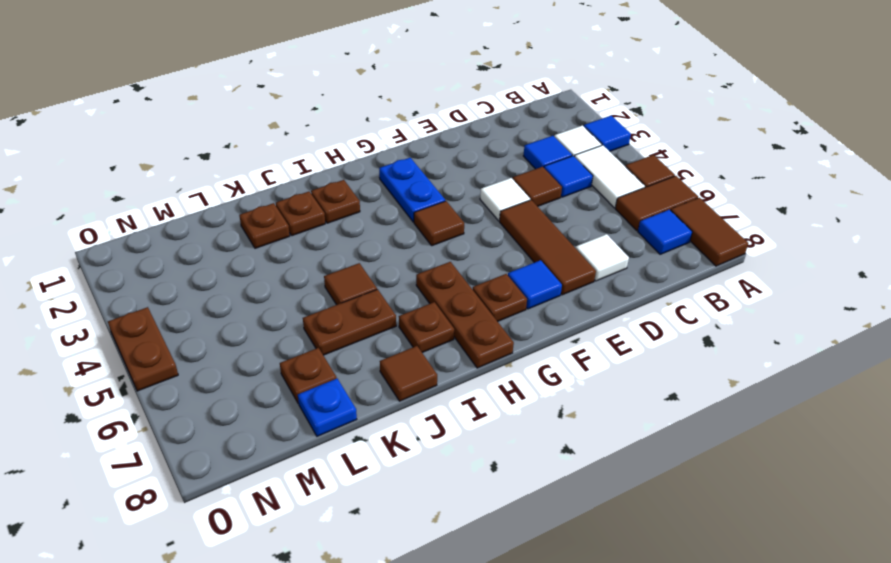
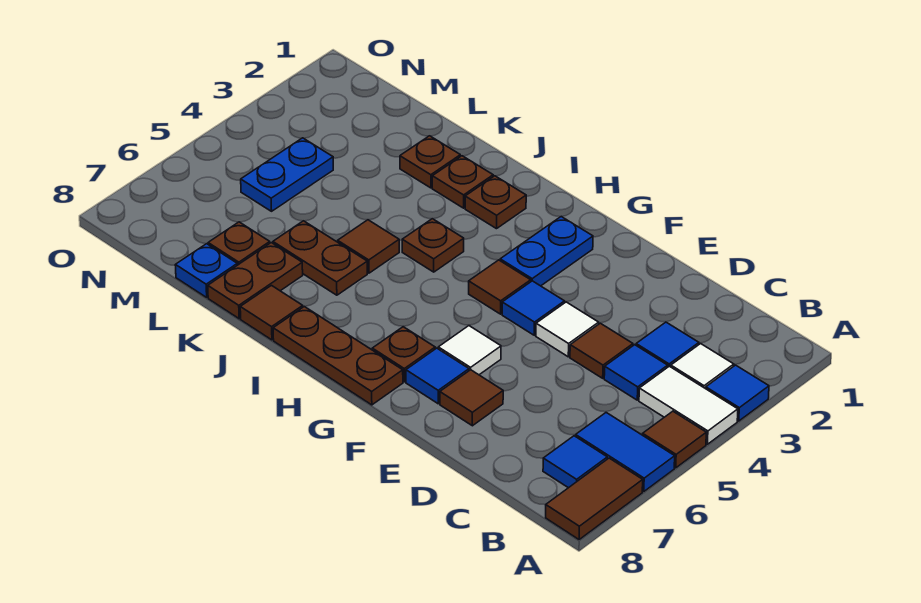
brown tile A6:B6 level 1 -> blue tile A6:B6 level 1
white tile B4:B5 level 1 -> white tile A4:B4 level 1
white tile D7 level 1 -> white tile F6 level 1
brown tile E5:E7 level 1 -> brown tile E7 level 1
none -> blue tile F4 level 1
brown plate H6:H8 level 1 -> brown plate G8:I8 level 1
brown plate I7 level 1 -> brown plate I4 level 1
none -> blue plate M4:M5 level 1
brown plate O4:O5 level 1 -> brown plate K7:K8 level 1

